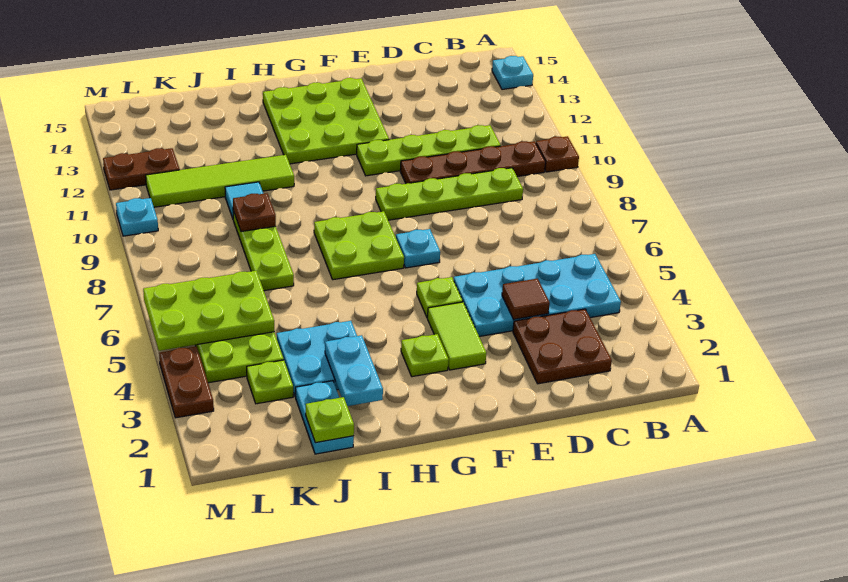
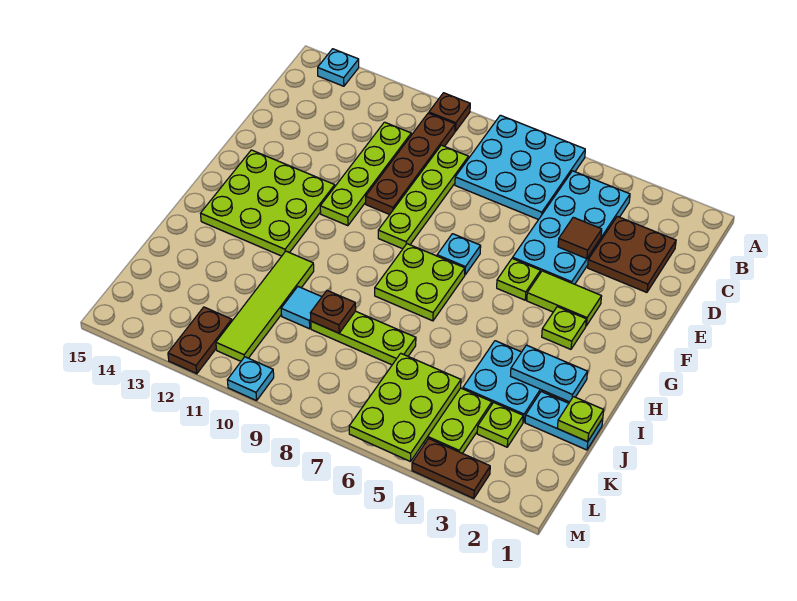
none -> cyan plate A6:C8 level 1

